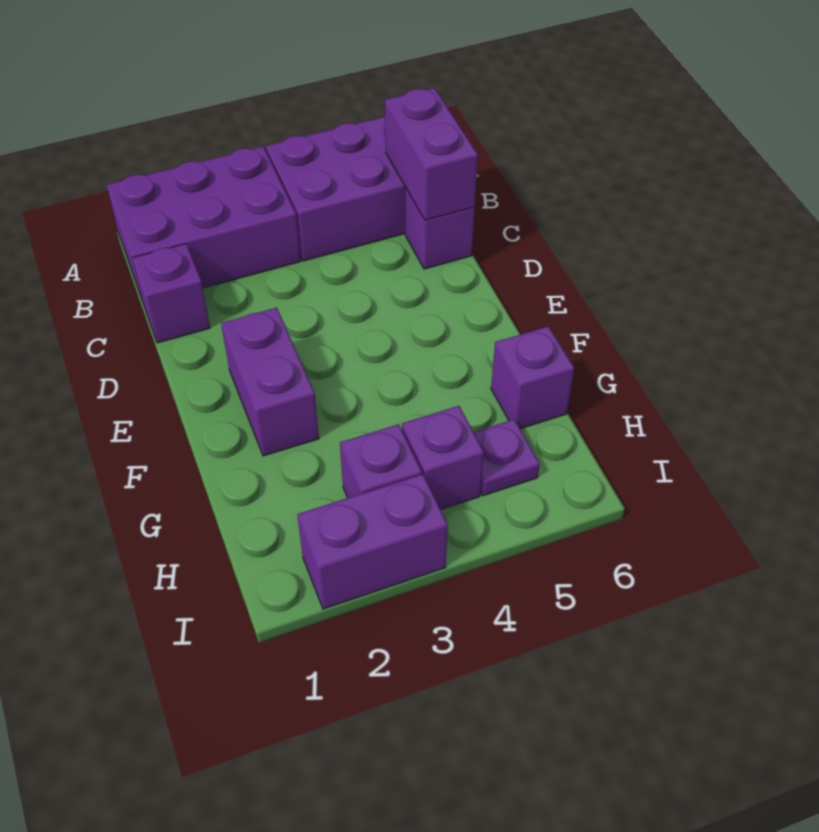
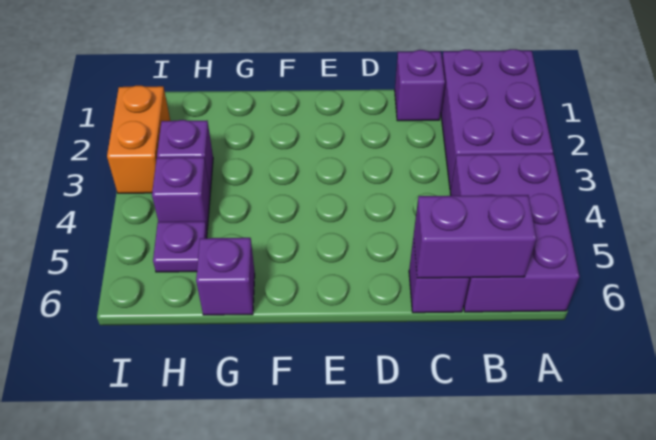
purple brick E2:F2 level 1 -> none
purple brick I2:I3 level 1 -> orange brick I2:I3 level 1

